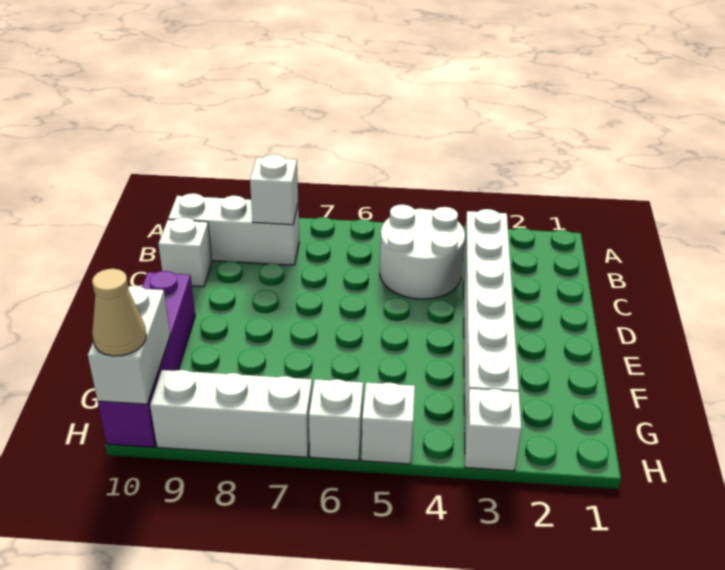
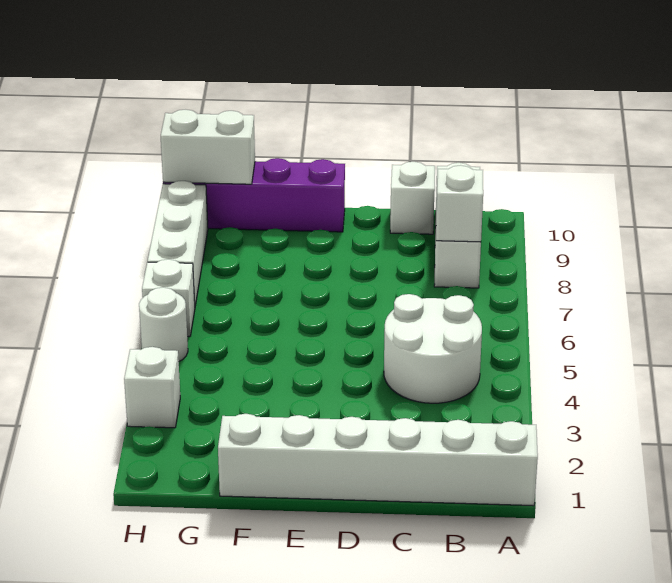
white brick B3:G3 level 1 -> white brick A1:F1 level 1
white brick H5 level 1 -> white round brick H5 level 1
tan cone H10 level 3 -> none

